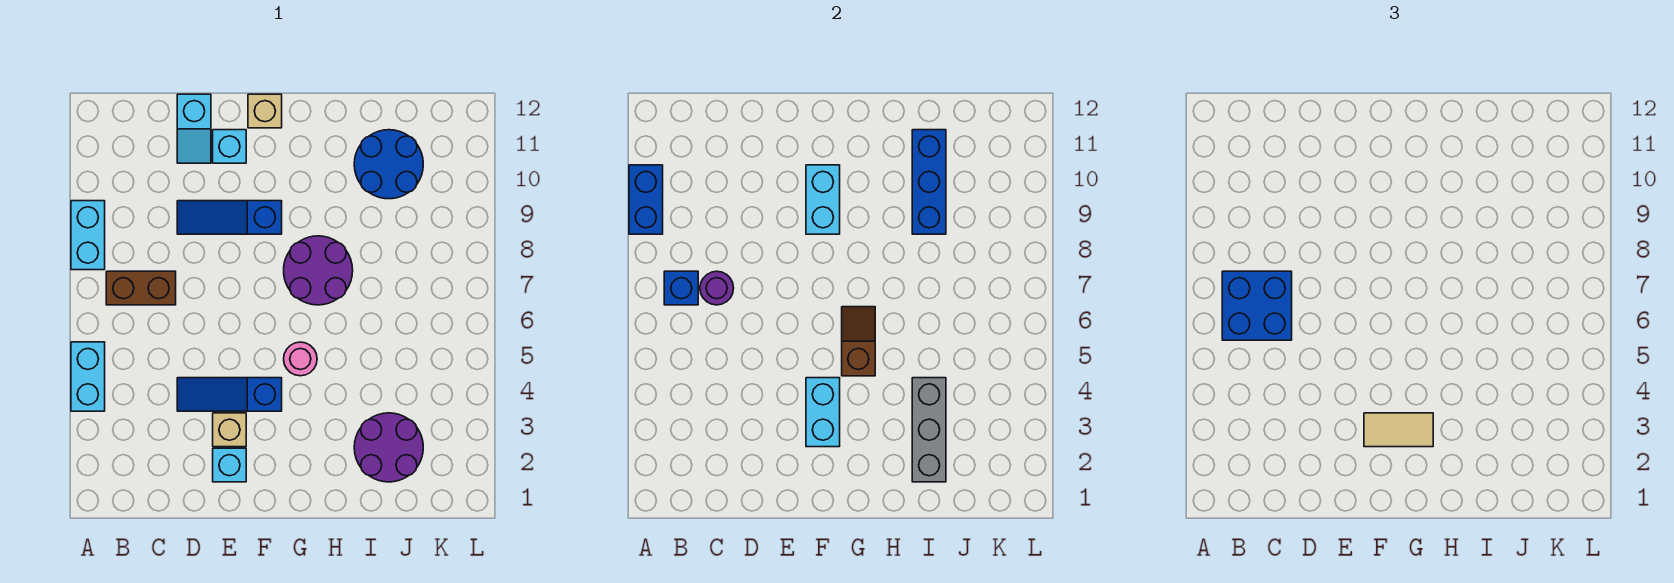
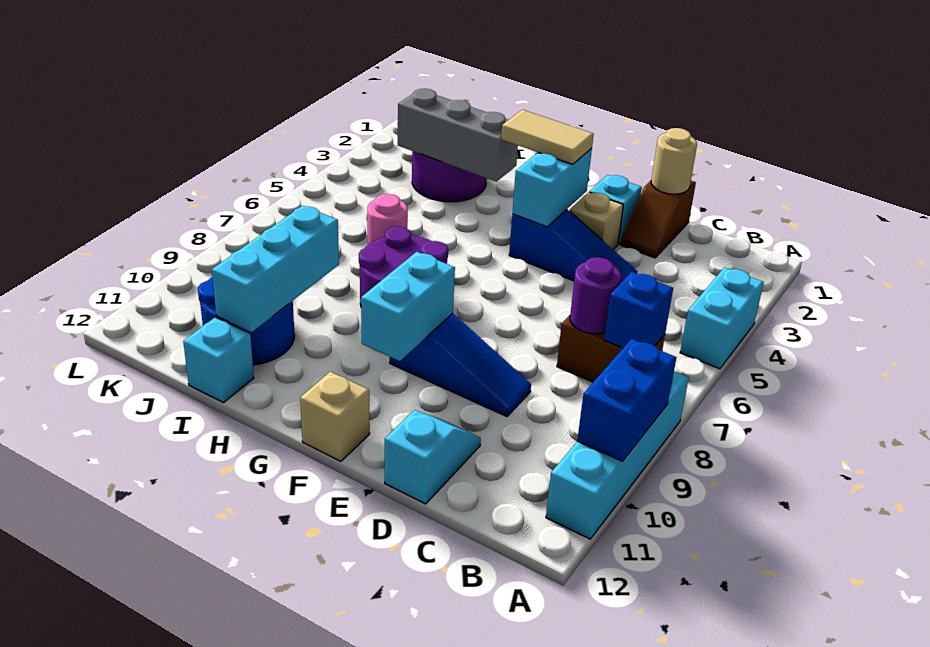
cyan brick A8:A9 level 1 -> cyan brick A8:A11 level 1
blue brick B6:C7 level 3 -> none
none -> tan round brick D1 level 2
cyan brick E11 level 1 -> cyan brick I12 level 1
pink round brick G5 level 1 -> pink round brick I6 level 1
brown slope G5:G6 level 2 top 5 -> brown slope D1:D2 level 1 top 1
grey brick I2:I4 level 2 -> grey brick H3:J3 level 2
blue brick I9:I11 level 2 -> cyan brick I9:I11 level 2

